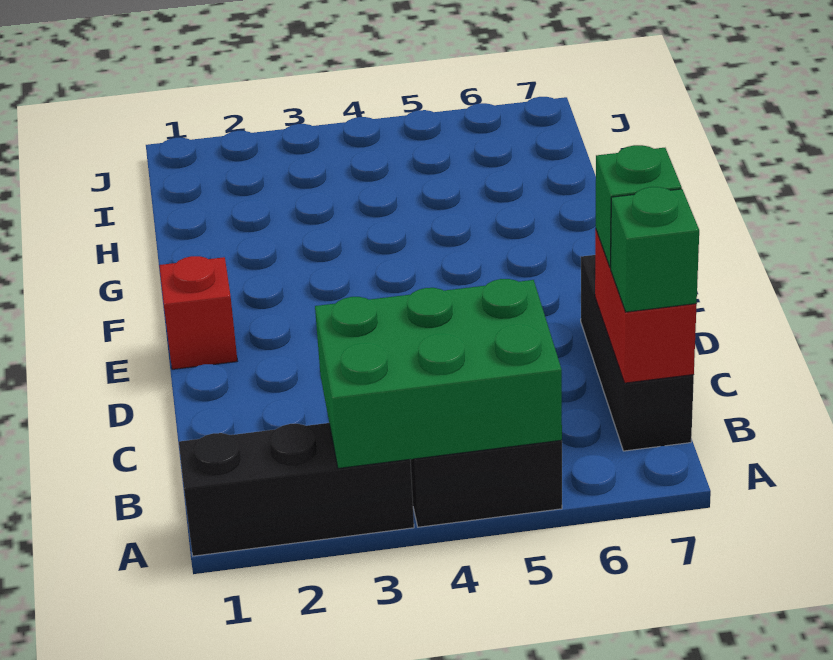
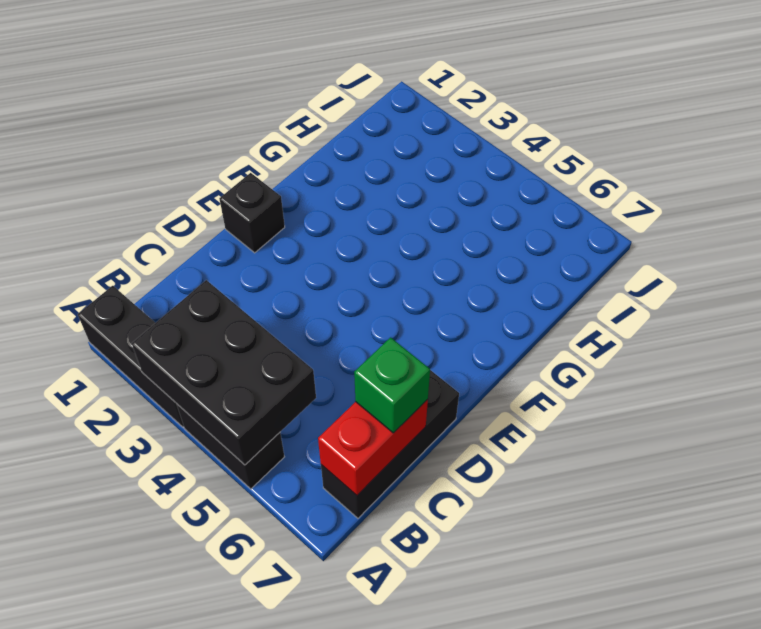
green brick A3:B5 level 2 -> black brick A3:B5 level 2
green brick B7 level 3 -> none
red brick E1 level 1 -> black brick E1 level 1

